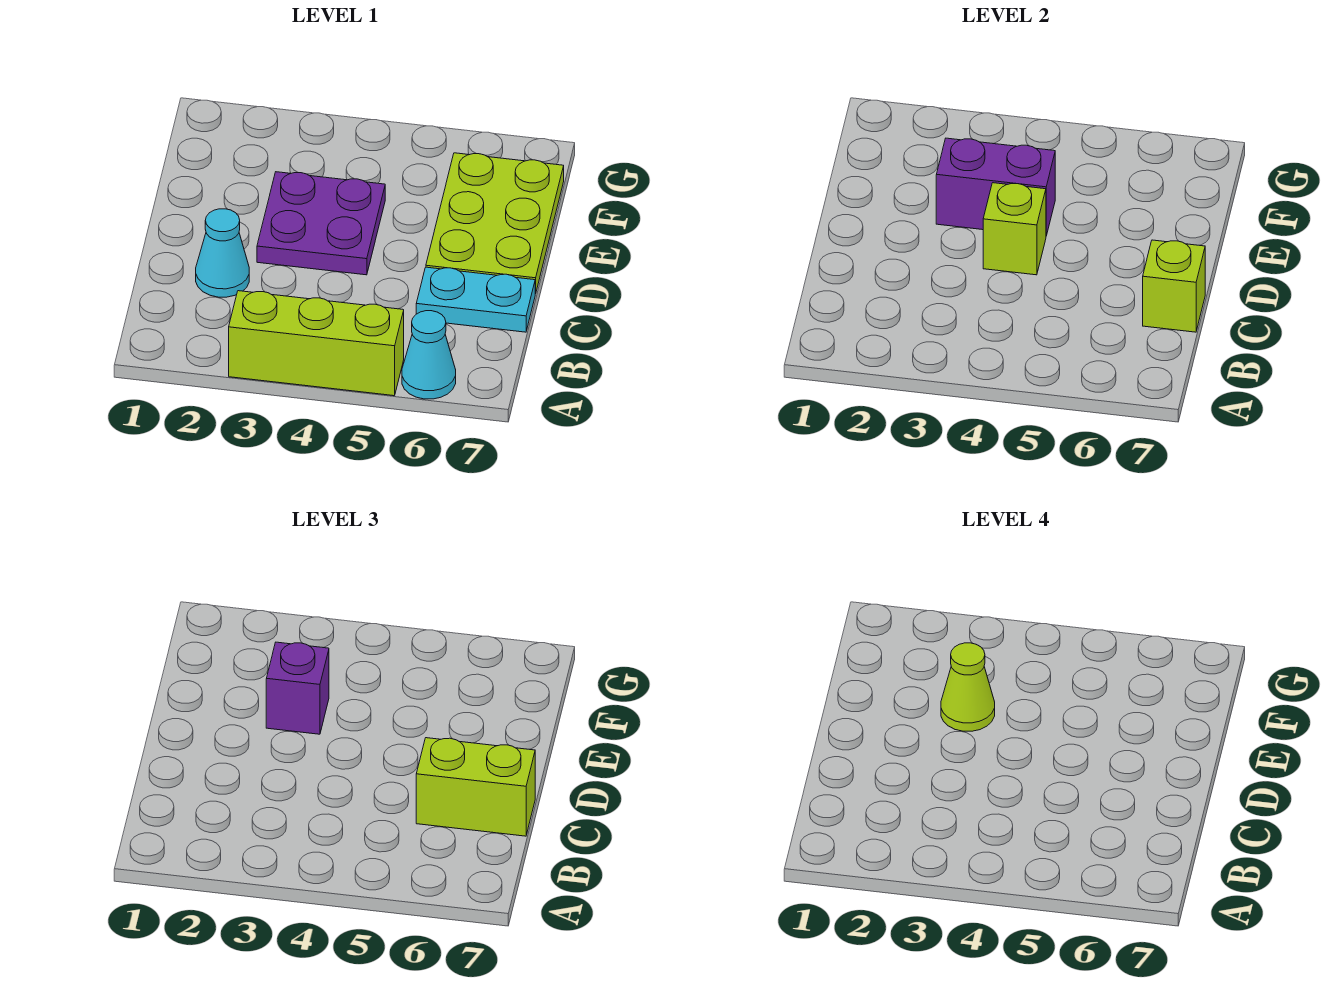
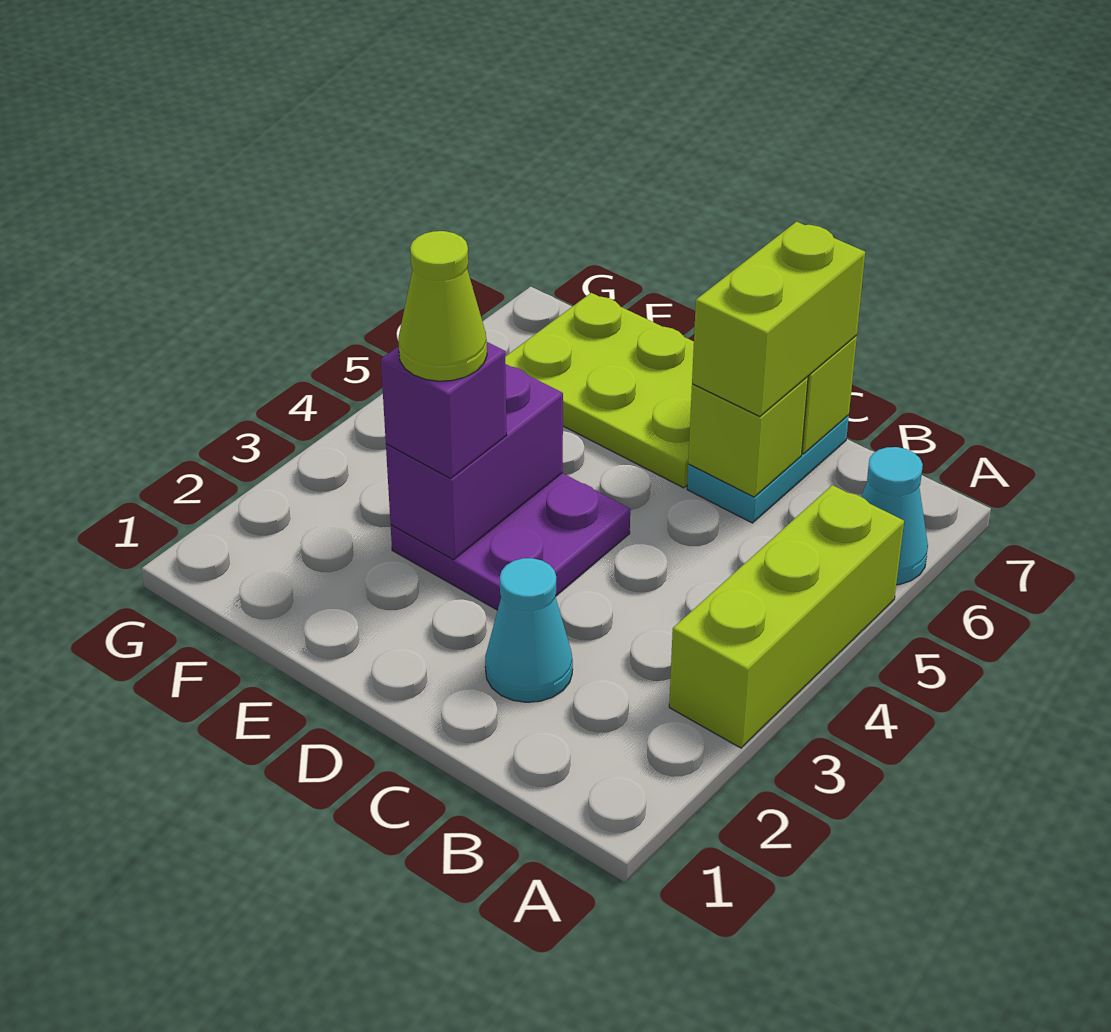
lime brick D4 level 2 -> lime brick C6 level 2

